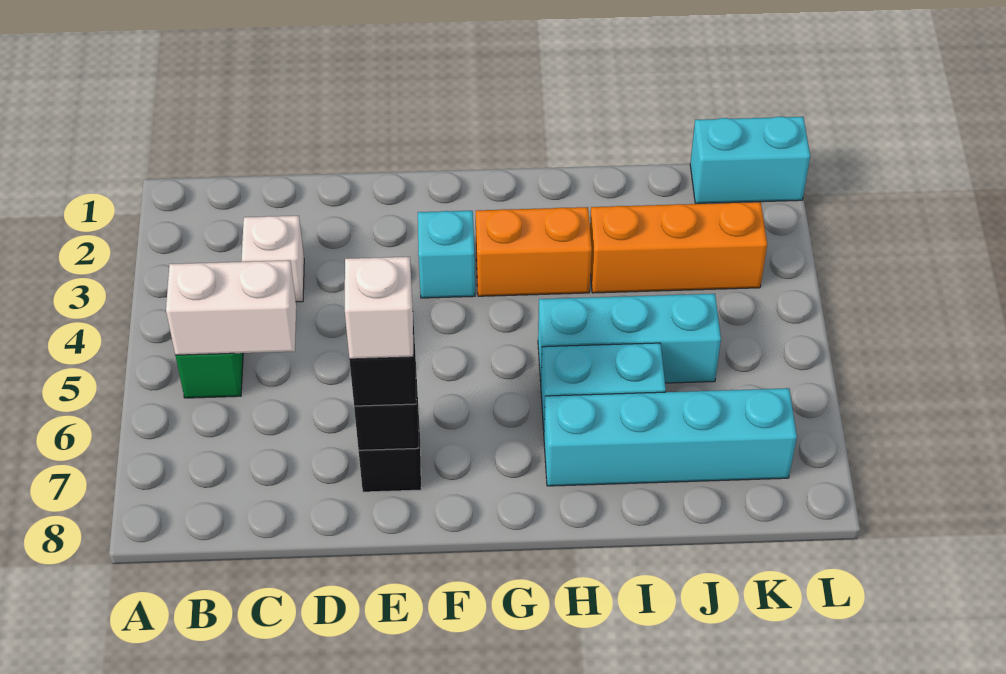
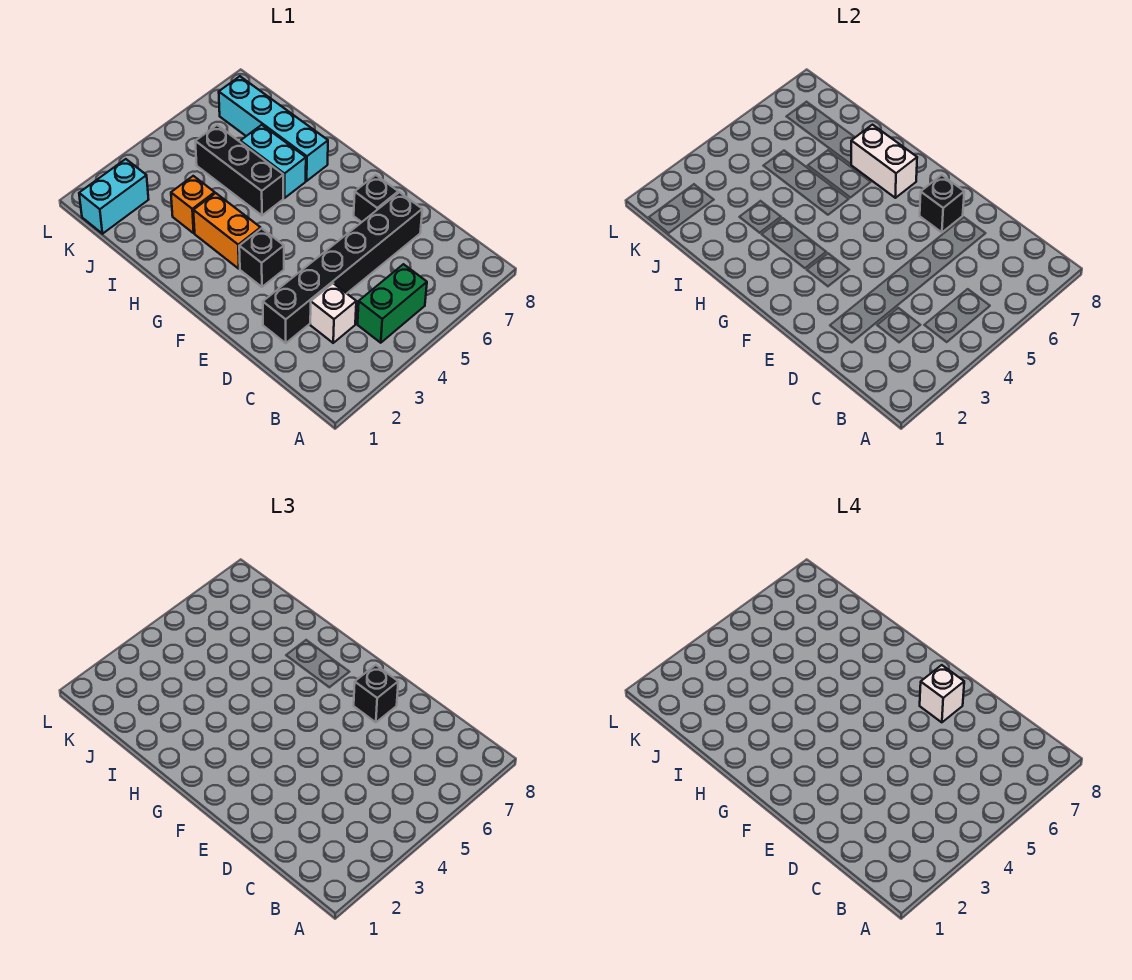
white brick B5:C5 level 2 -> white brick G7:H7 level 2
none -> black brick D2:D7 level 1
cyan brick F3 level 1 -> black brick F3 level 1
cyan brick H5:J5 level 1 -> black brick H5:J5 level 1
orange brick I3:K3 level 1 -> orange brick I3 level 1
cyan brick K1:L1 level 1 -> cyan brick K1:K2 level 1

